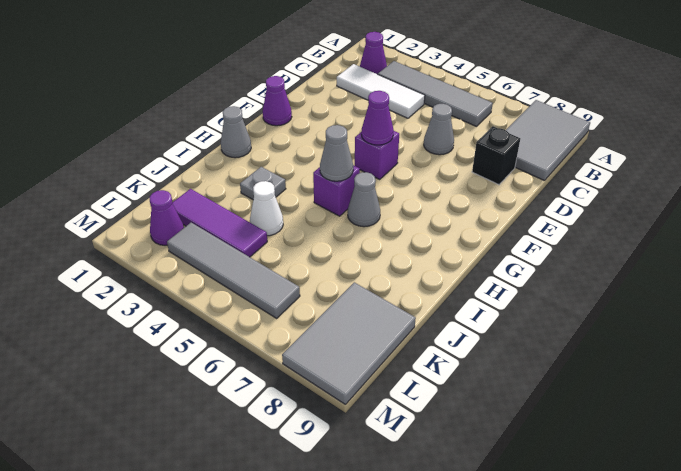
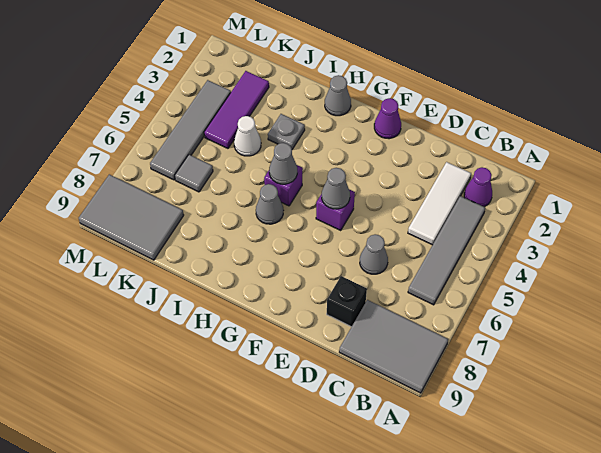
purple cone F5 level 2 -> grey cone F5 level 2
none -> grey tile K6 level 1
purple cone L2 level 1 -> none

